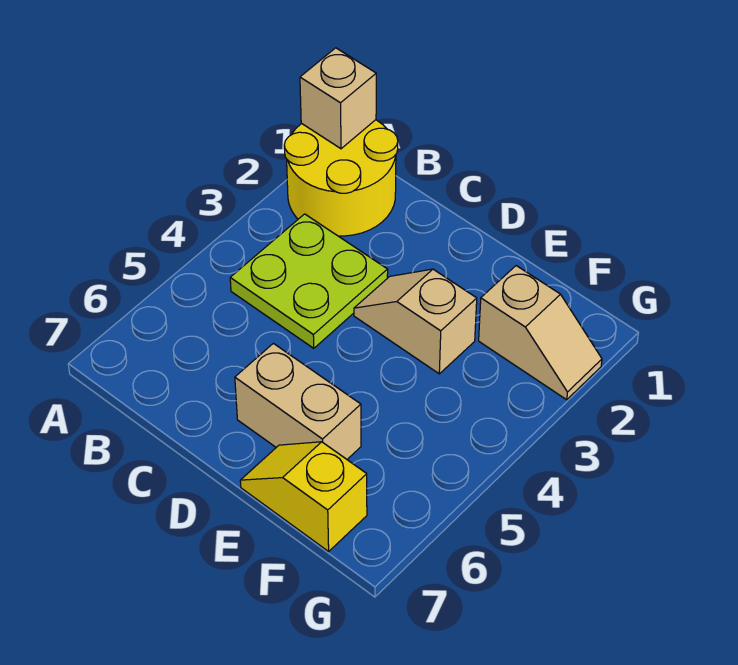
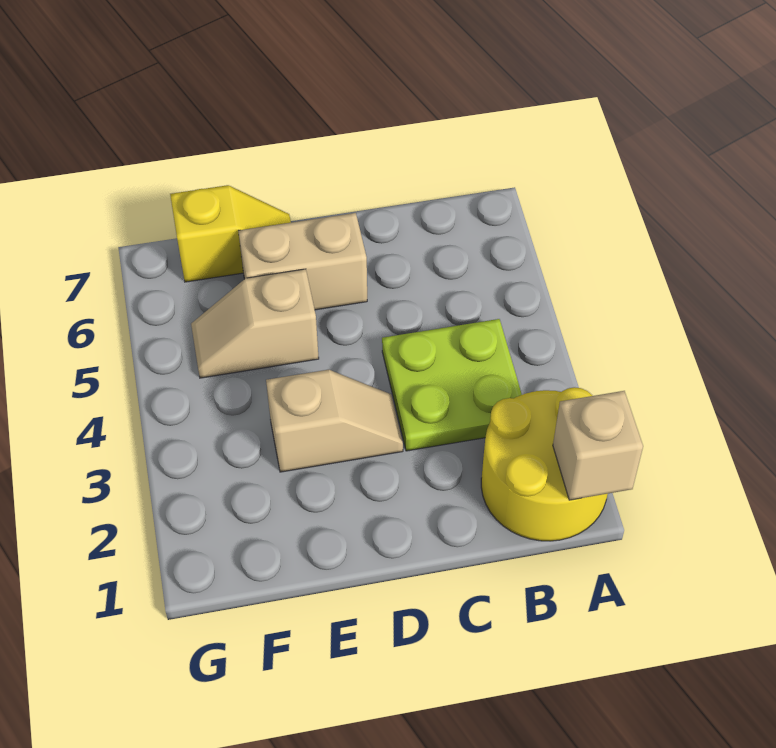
tan slope F2:G2 level 1 top F -> tan slope E5:F5 level 1 top E

